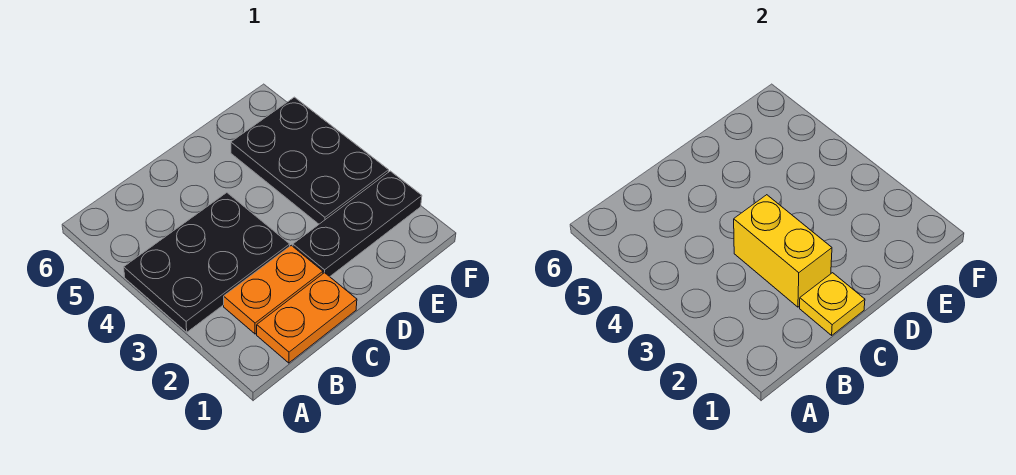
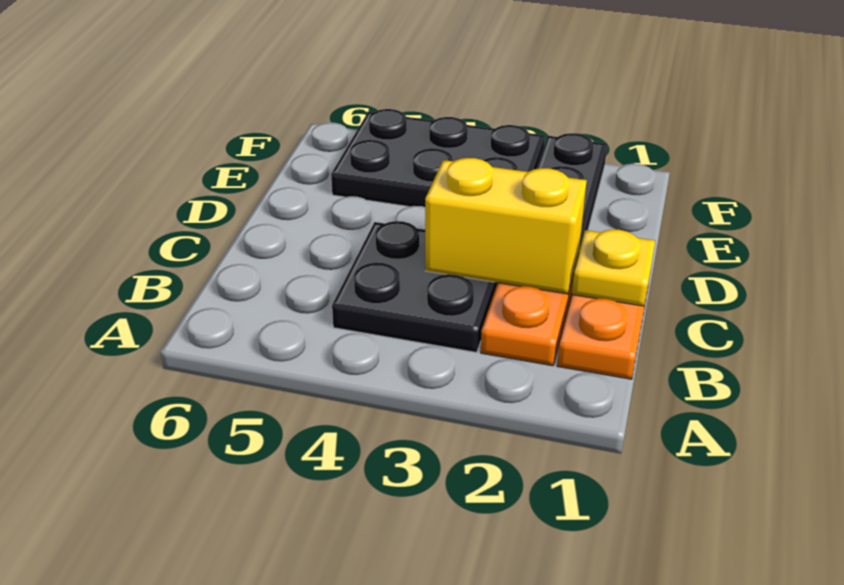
black plate A3:C4 level 1 -> black plate B3:C4 level 1

